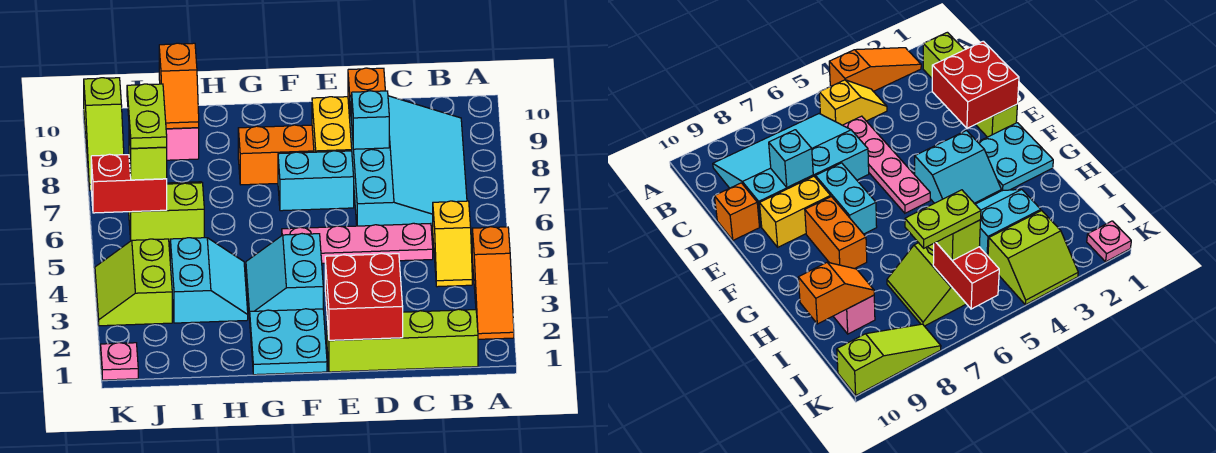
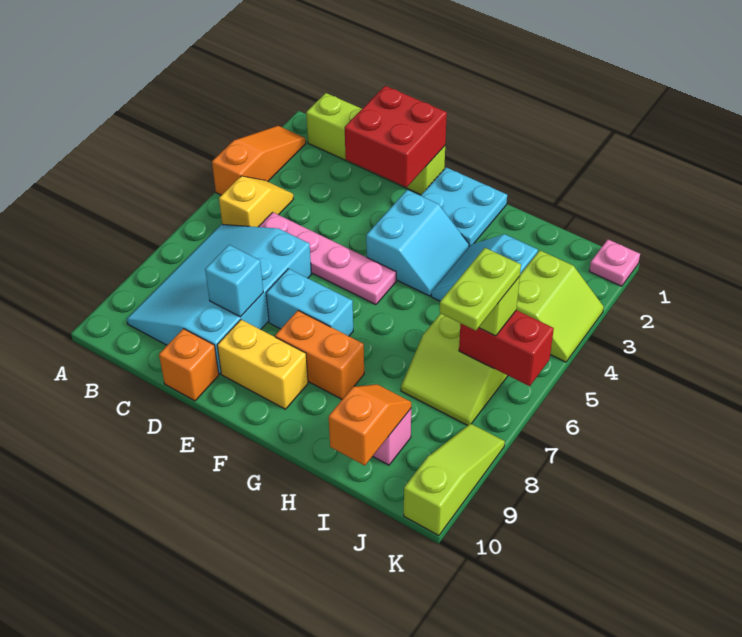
yellow brick E8:E9 level 1 -> yellow brick E9:F9 level 1

